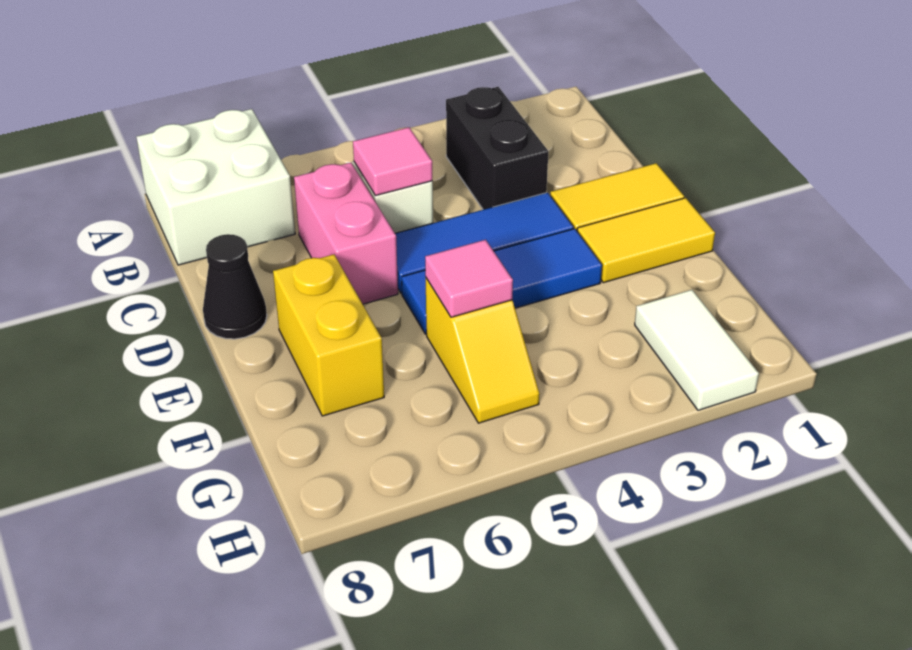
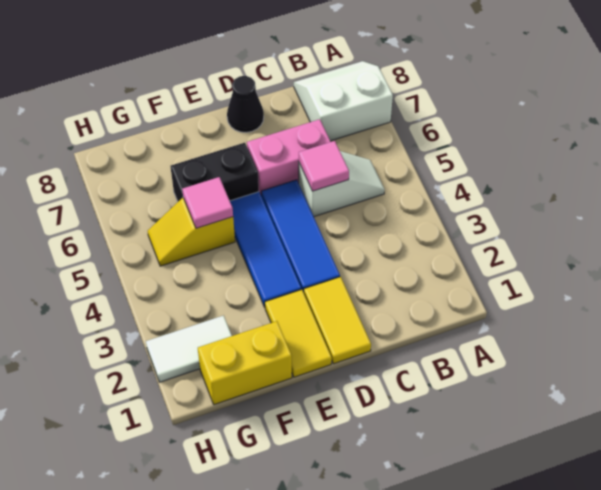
white brick A7:B8 level 1 -> white slope A7:B8 level 1 top 7
black brick B3:C3 level 1 -> black brick E6:F6 level 1
yellow brick E7:F7 level 1 -> yellow brick F1:G1 level 1

